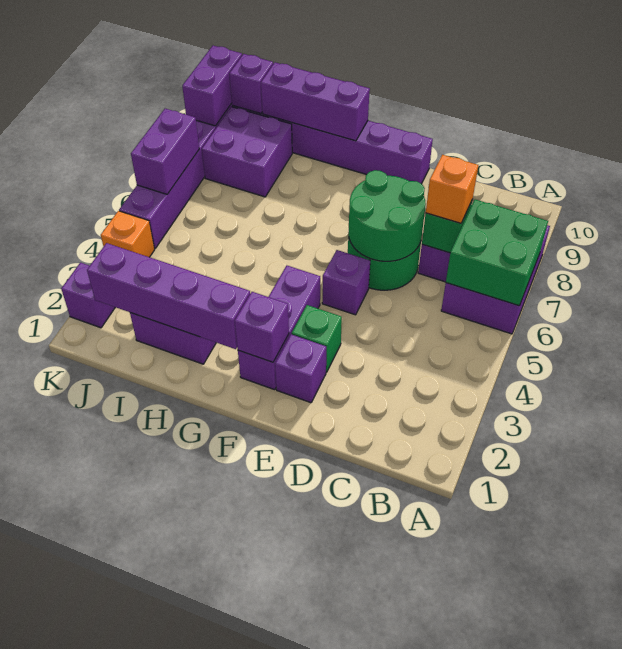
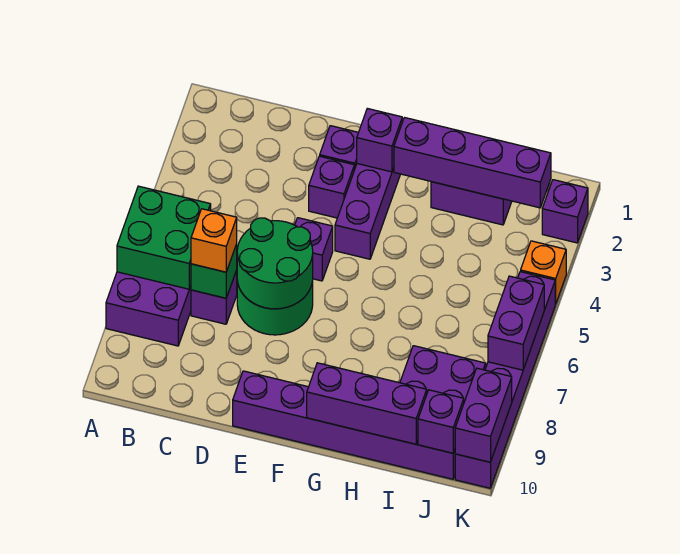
green brick E3 level 1 -> purple brick E3 level 1

